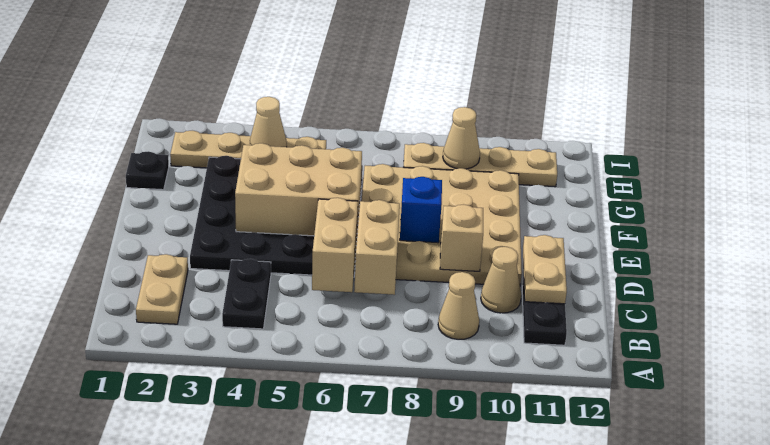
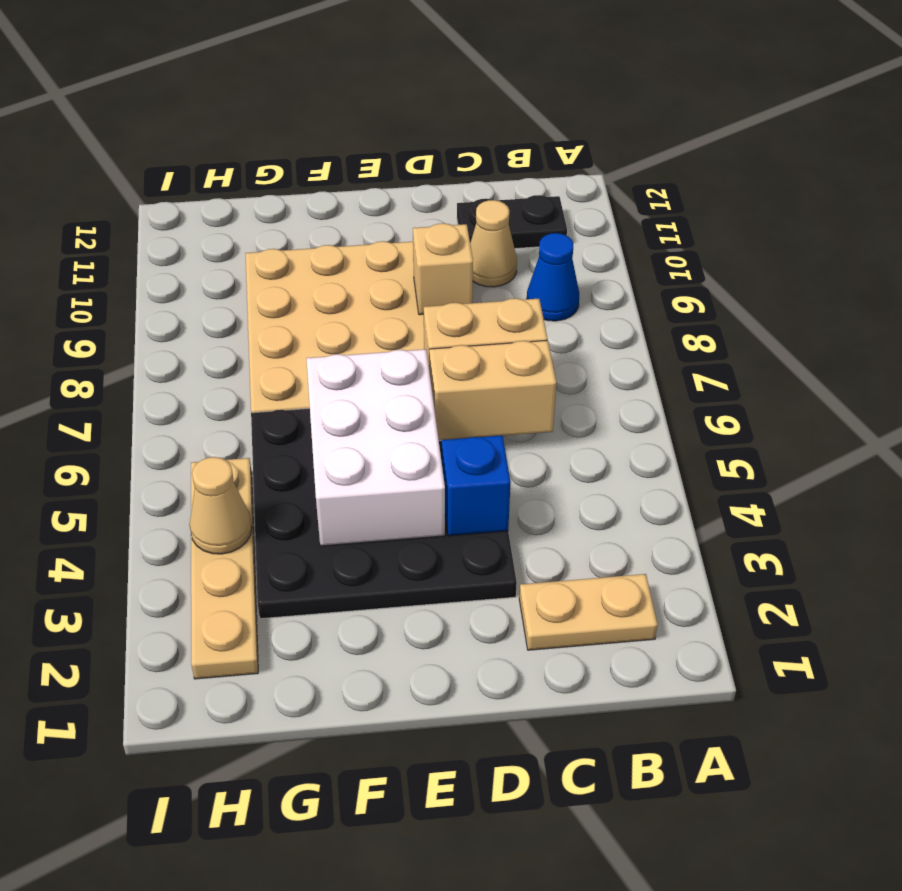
black plate B4:C4 level 1 -> none
tan cone B9 level 1 -> blue cone B9 level 1
tan plate C11:D11 level 2 -> none
tan brick E4:F6 level 2 -> white brick E4:F6 level 2
blue brick E8 level 2 -> blue brick D4 level 2
black plate G1 level 1 -> none
tan plate H8:H11 level 1 -> none
tan cone H9 level 2 -> none

